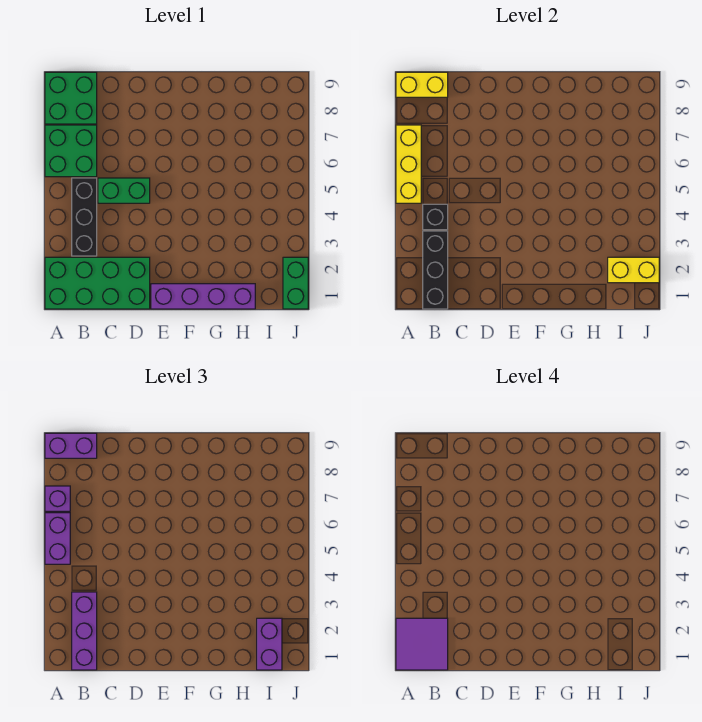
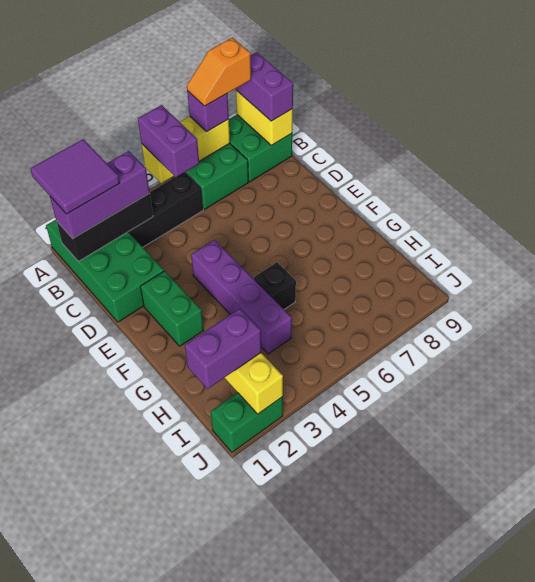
purple brick A5:A6 level 3 -> purple brick A5:B5 level 3
none -> orange slope A7:A8 level 4 top 8
black brick B4 level 2 -> black brick G5 level 1
green brick C5:D5 level 1 -> green brick E2:F2 level 1
purple brick E1:H1 level 1 -> purple brick E4:H4 level 1

